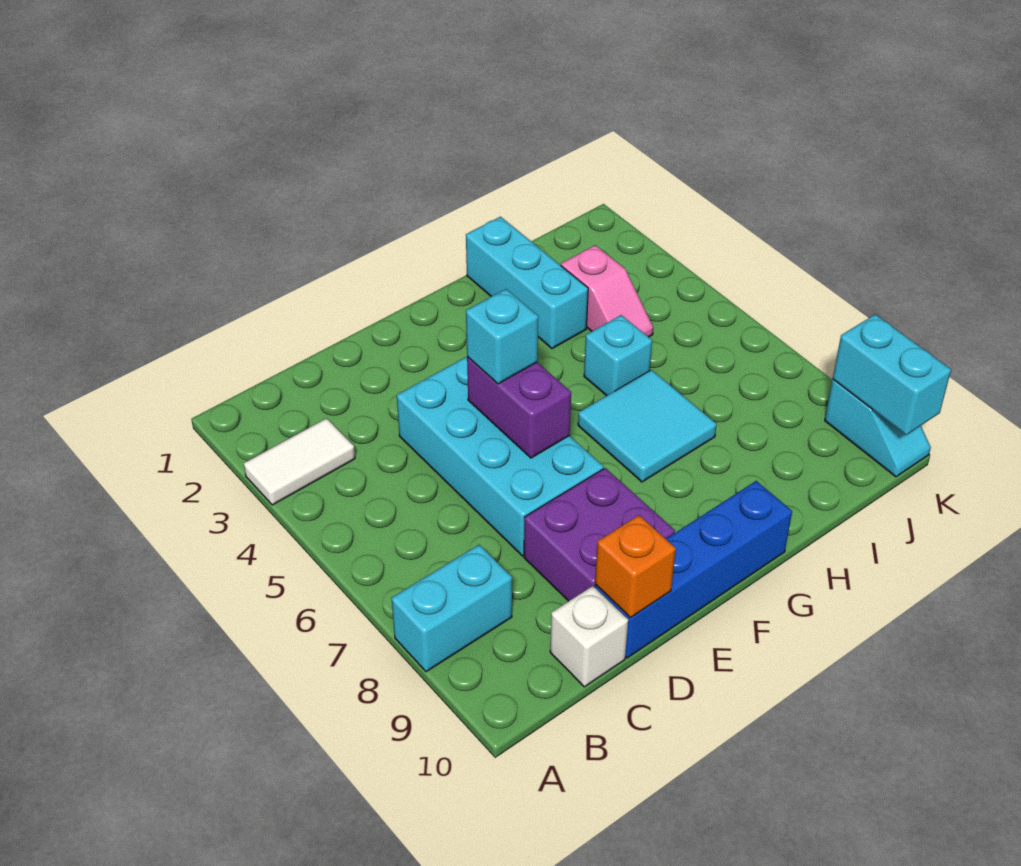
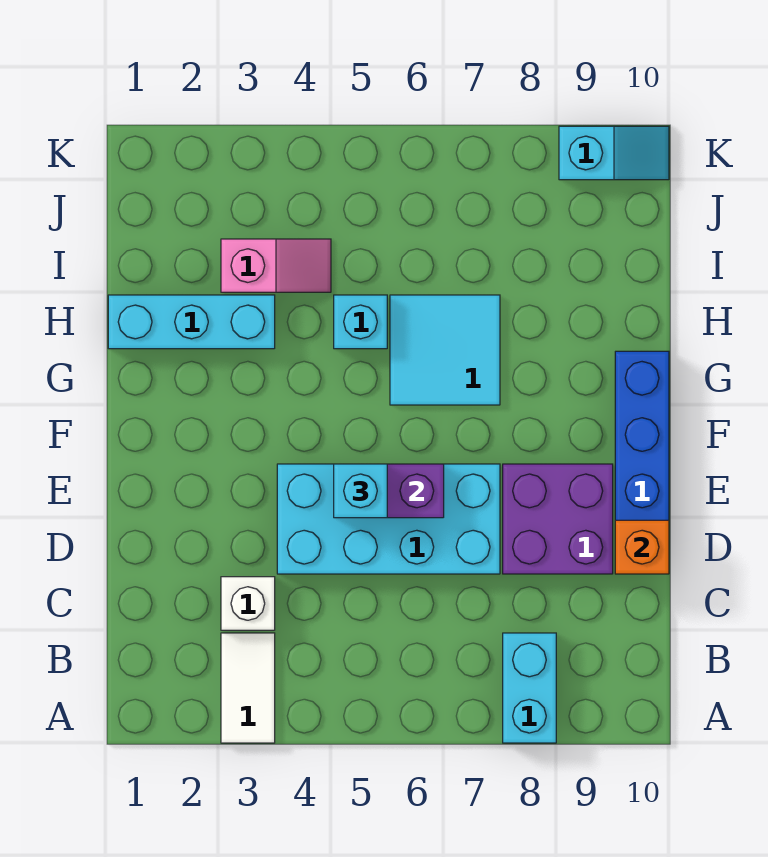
white brick C10 level 1 -> white brick C3 level 1
cyan brick K9:K10 level 2 -> none

